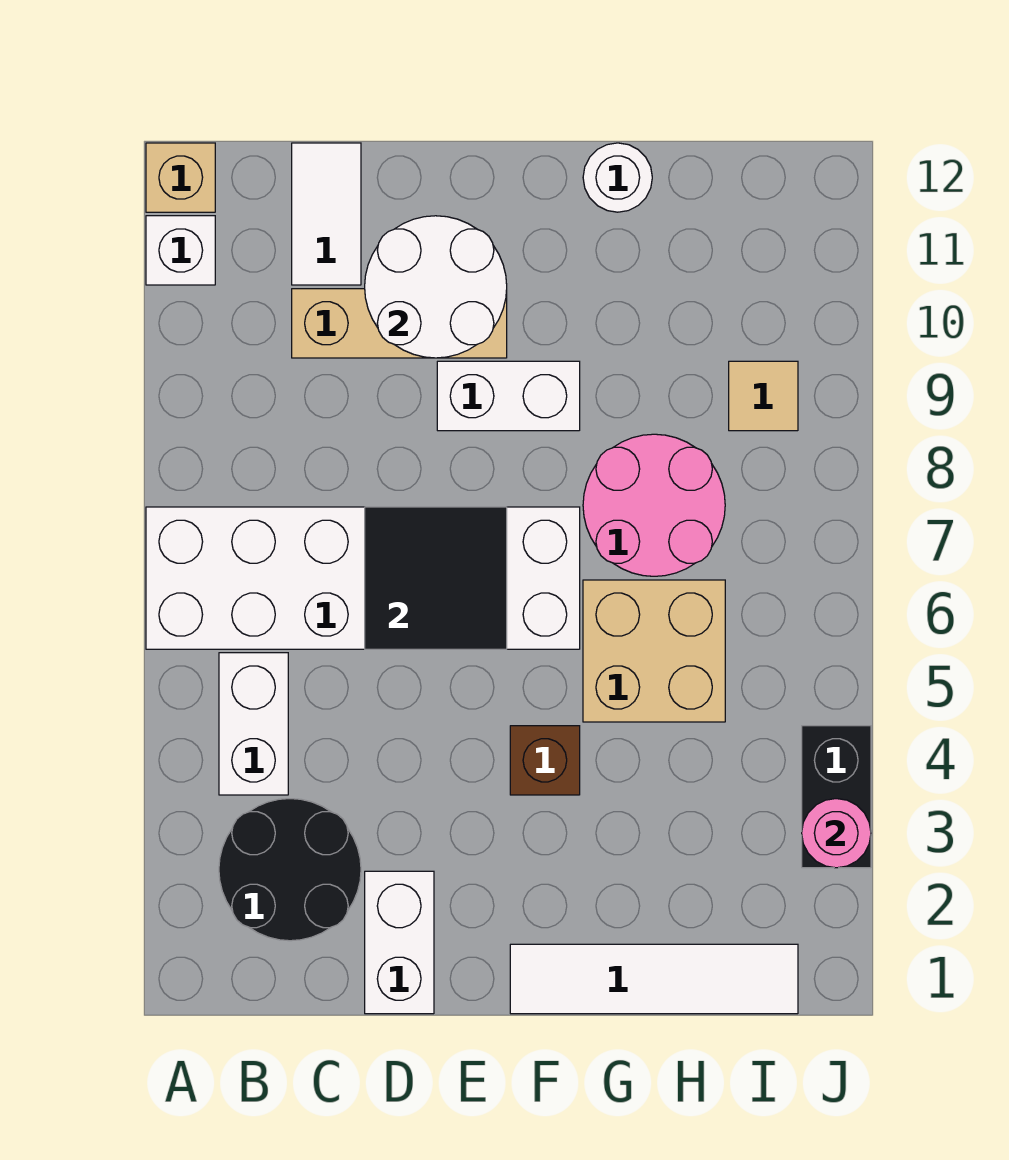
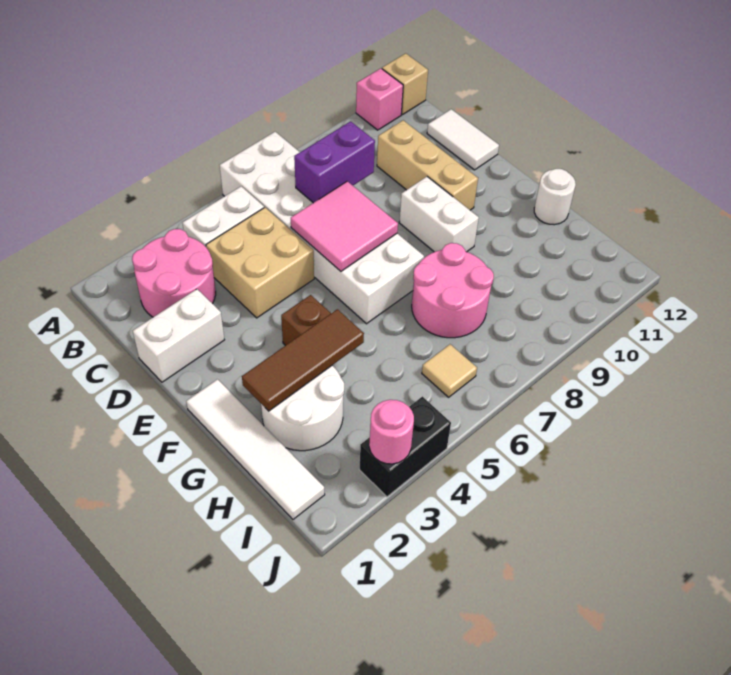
white brick A11 level 1 -> pink brick A11 level 1
black round brick B2:C3 level 1 -> pink round brick B2:C3 level 1
none -> purple brick C7:C8 level 2
white tile C11:C12 level 1 -> white tile C12:D12 level 1
black tile D6:E7 level 2 -> pink tile D6:E7 level 2
white round brick D10:E11 level 2 -> white round brick G2:H3 level 1
none -> brown tile G2:G4 level 2
tan brick G5:H6 level 1 -> tan brick C4:D5 level 1
tan tile I9 level 1 -> tan tile I6 level 1

